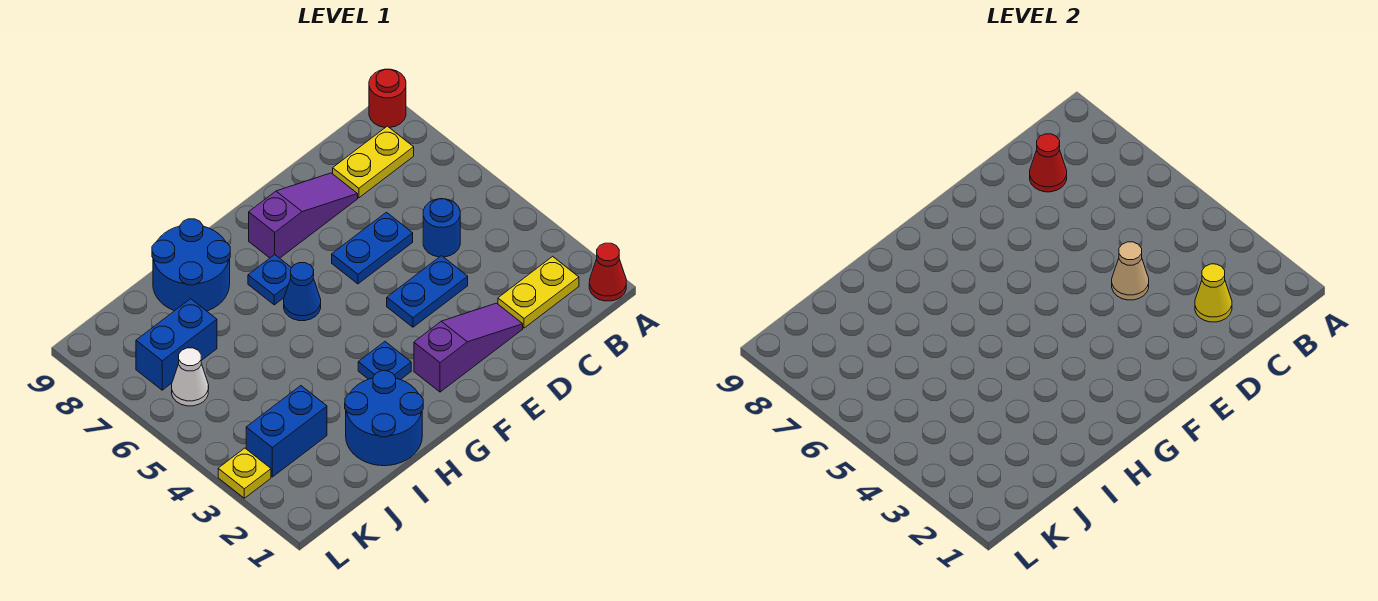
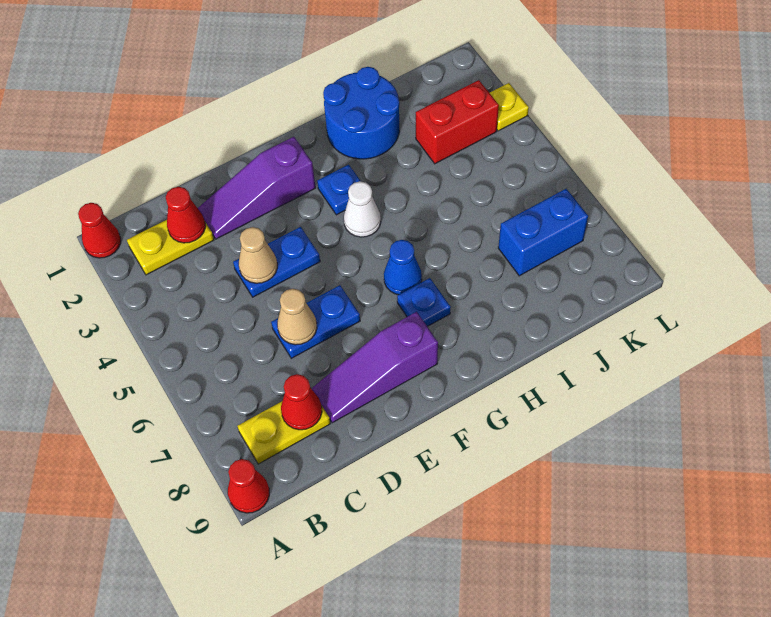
red round brick A9 level 1 -> red cone A9 level 1
yellow cone C2 level 2 -> red cone C2 level 2
blue round brick C5 level 1 -> none
none -> tan cone D6 level 2
blue round brick H8:I9 level 1 -> none
blue brick J3:K3 level 1 -> red brick J3:K3 level 1
white cone K6 level 1 -> white cone G4 level 1

